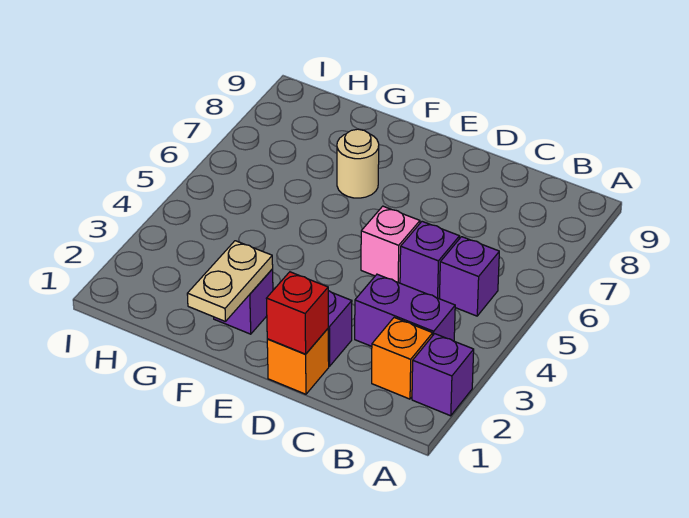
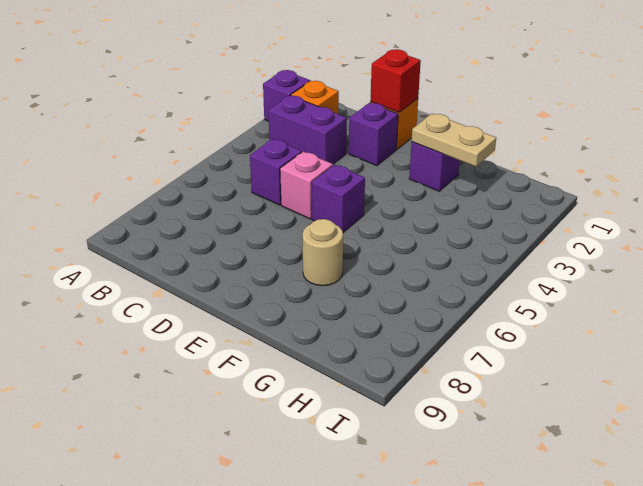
purple brick B5 level 1 -> purple brick E5 level 1
tan plate F1:F2 level 2 -> tan plate F2:G2 level 2

